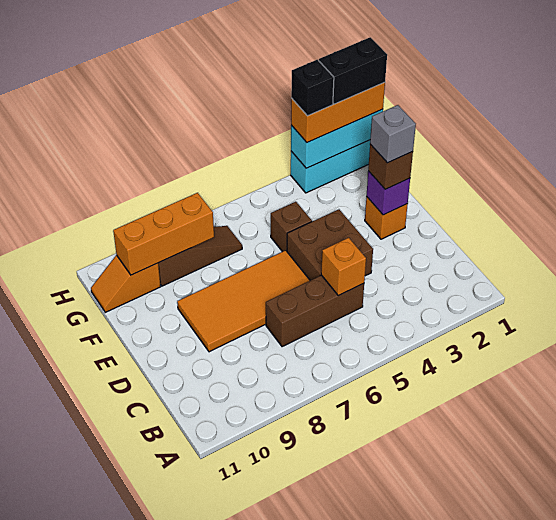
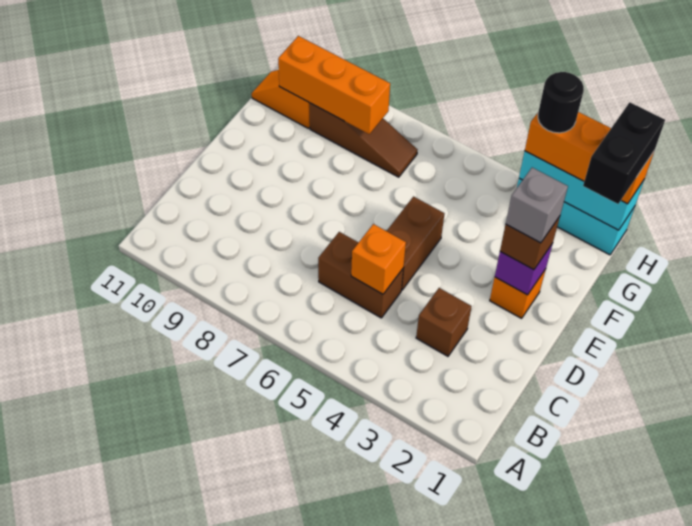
brown brick C5:C7 level 1 -> brown brick C5:C6 level 1
brown brick D4:E5 level 1 -> brown brick D5:E5 level 1
orange tile D6:E9 level 1 -> none
brown brick F5 level 1 -> brown brick C3 level 1
black brick H1:H2 level 4 -> black brick G1:H1 level 4
black brick H3 level 4 -> black round brick H3 level 4

